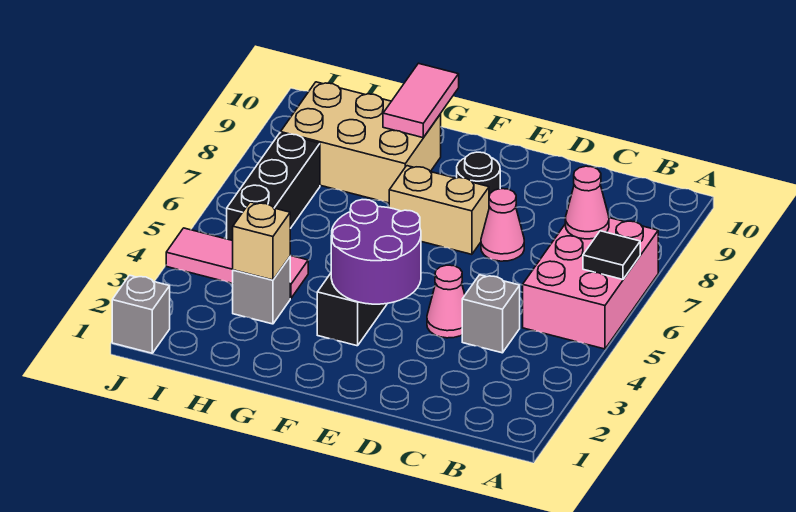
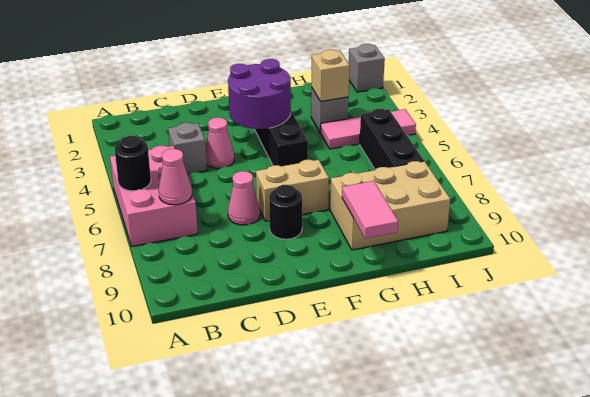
black tile A6 level 2 -> black round brick A6 level 2

